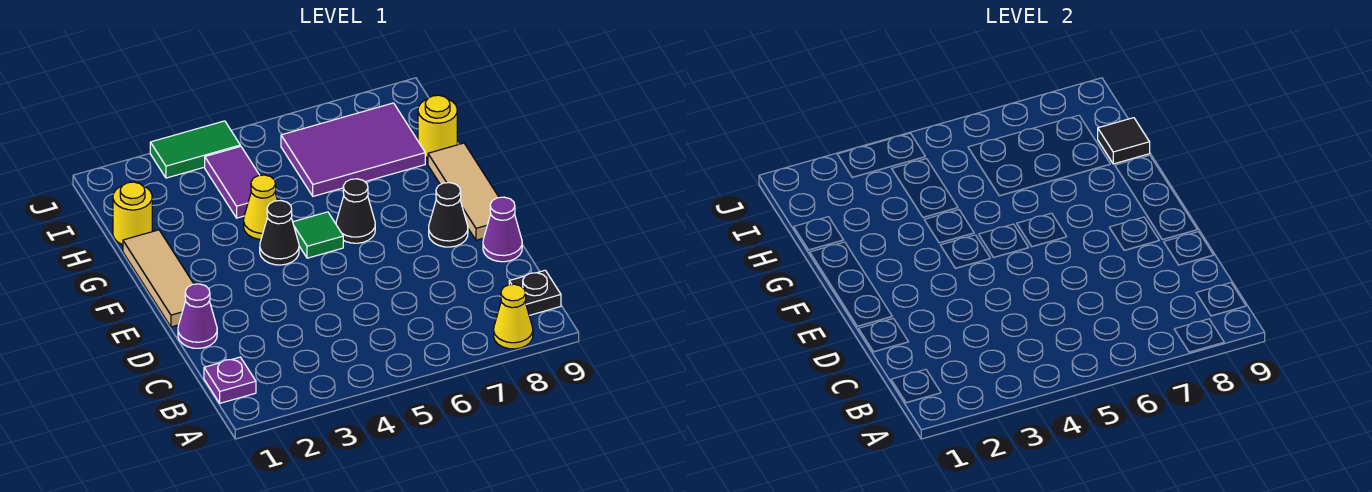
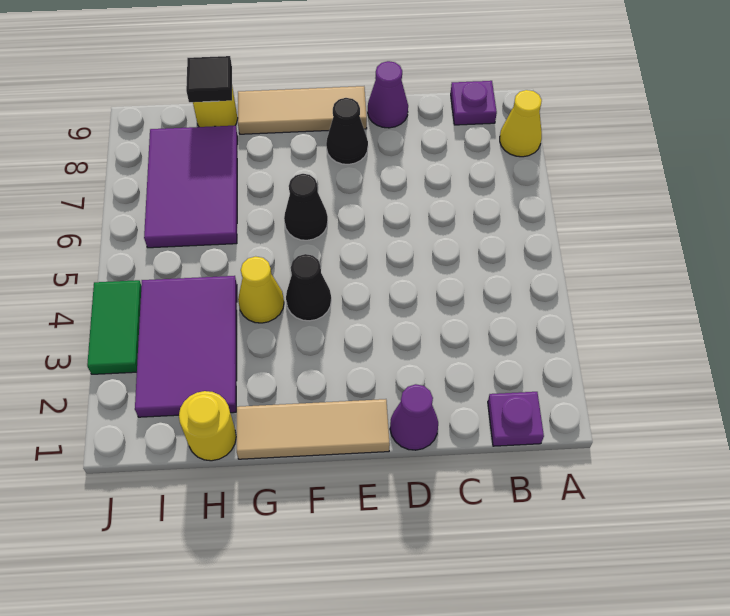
black plate B9 level 1 -> purple plate B9 level 1
green tile F5 level 1 -> none
purple tile H4:I4 level 1 -> purple tile H2:I4 level 1

